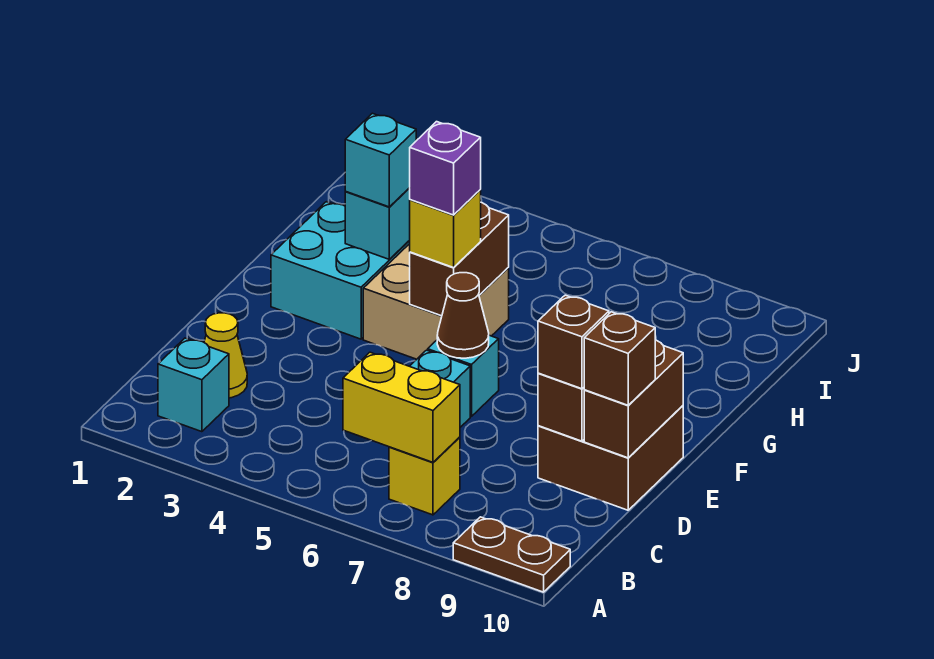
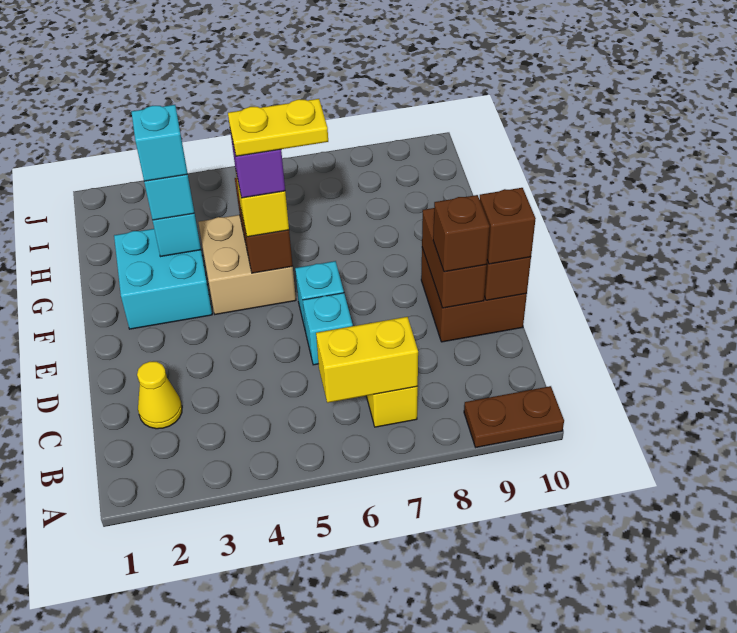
cyan brick B2 level 1 -> cyan brick G3 level 4
brown cone E6 level 2 -> none
none -> yellow plate F5:F6 level 5

